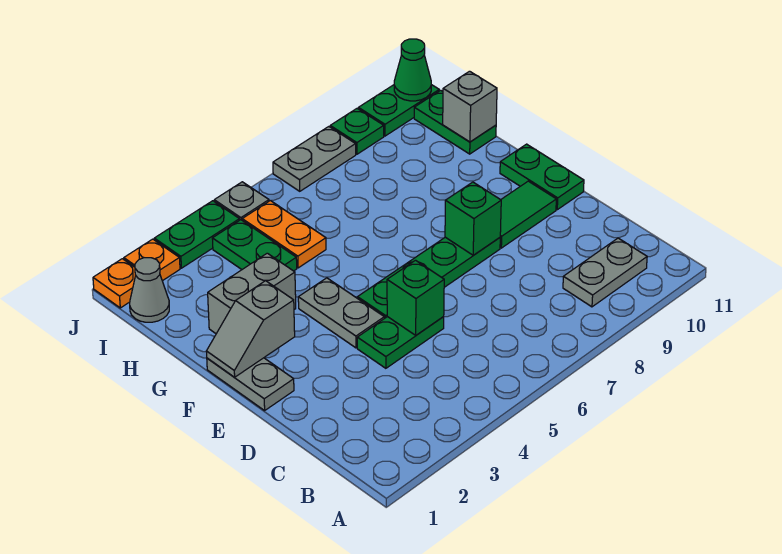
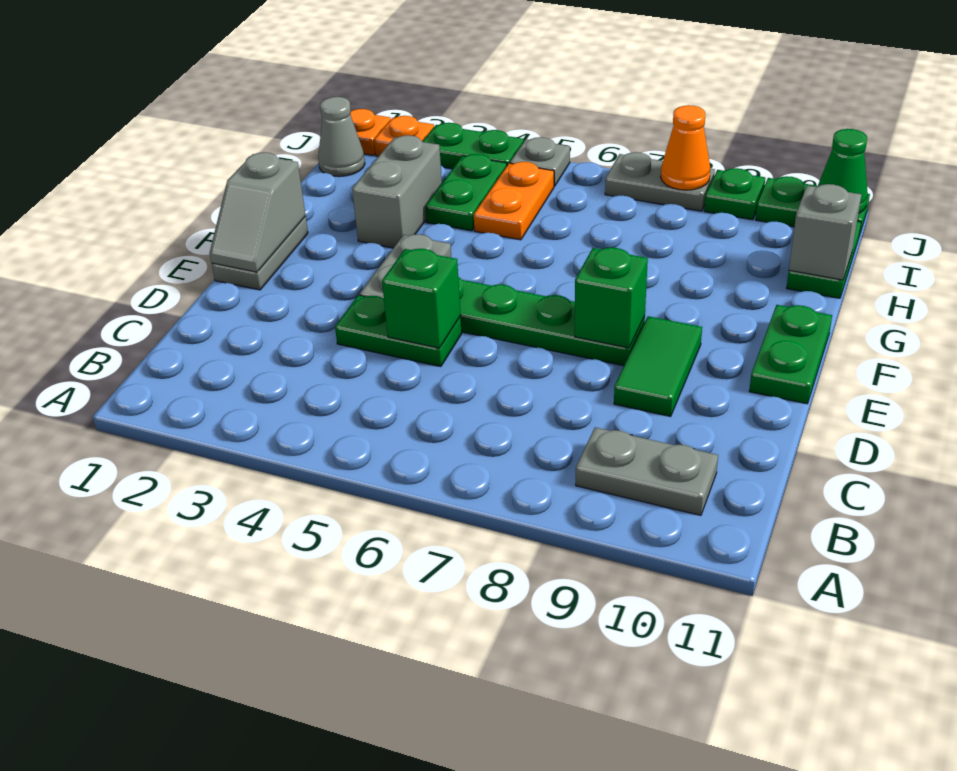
green tile E9:E10 level 1 -> green tile D9:E9 level 1
grey slope F1:F2 level 2 top 2 -> grey slope E1:F1 level 2 top F
grey brick G2:G3 level 1 -> grey brick G3:H3 level 1
none -> orange cone J8 level 2

